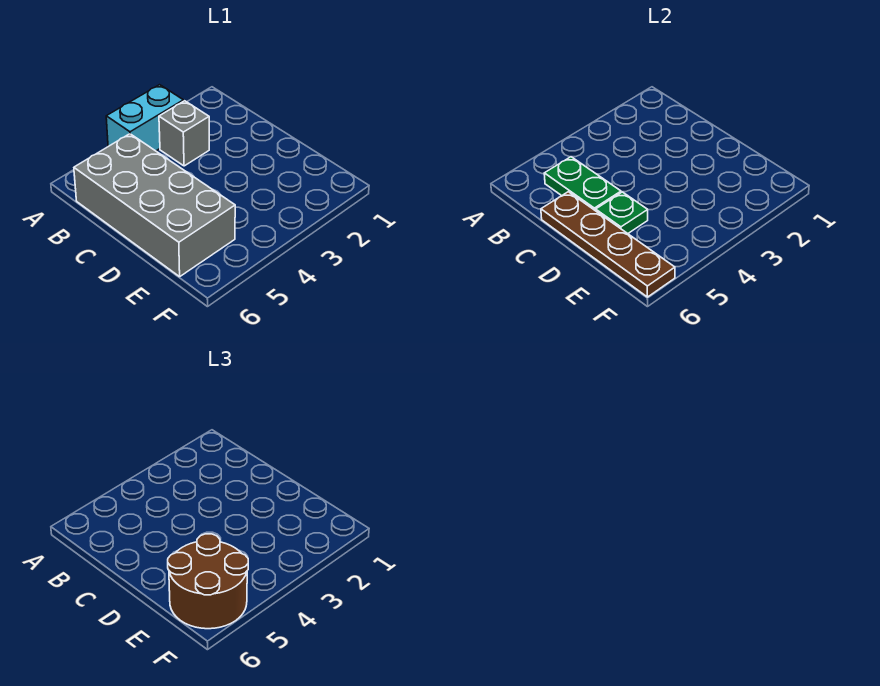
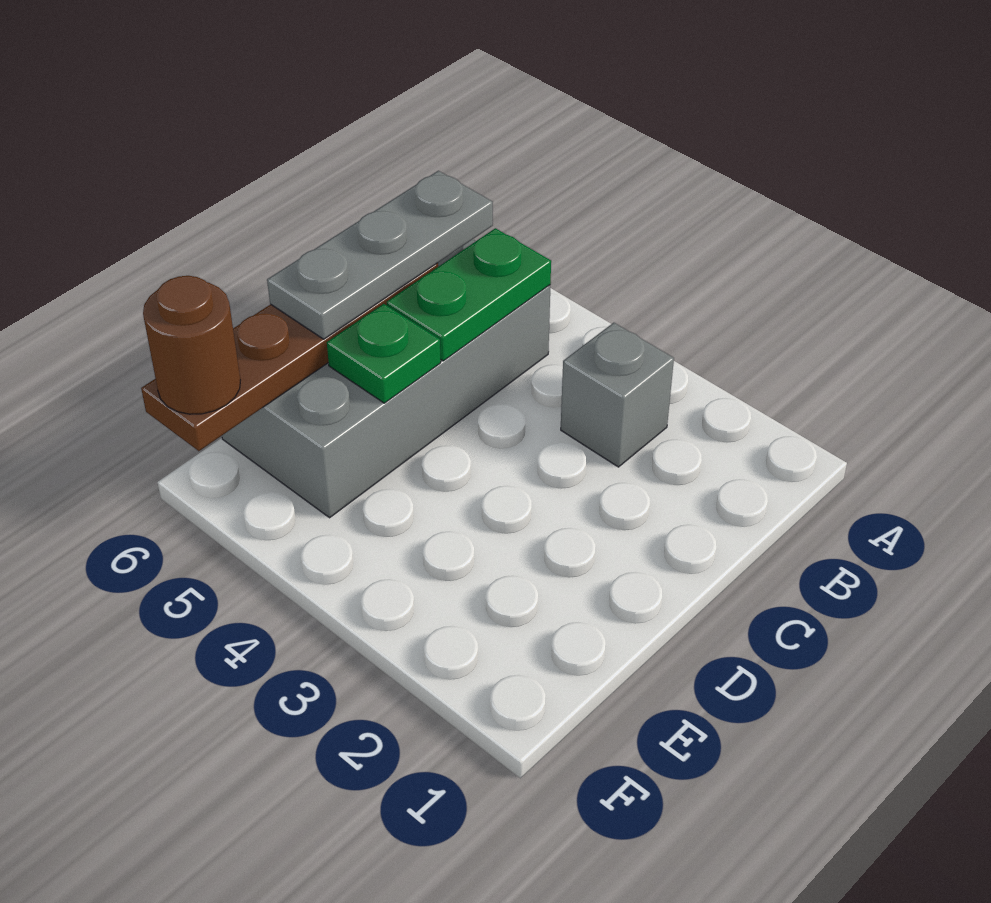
cyan brick A3:A4 level 1 -> none
none -> grey plate B6:D6 level 3
brown round brick E5:F6 level 3 -> brown round brick F6 level 3

